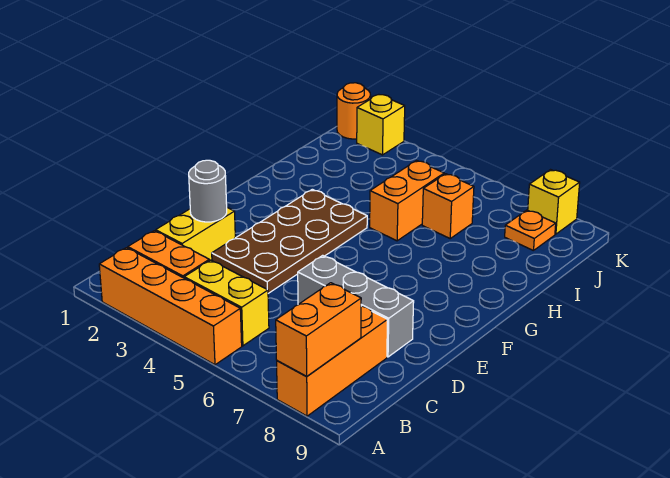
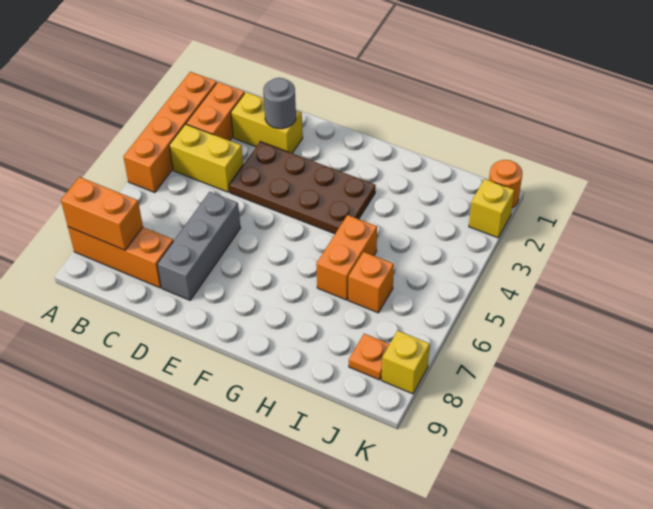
yellow brick B4:B5 level 1 -> yellow brick B4:C4 level 1
orange brick H5:I5 level 1 -> orange brick H5:H6 level 1

